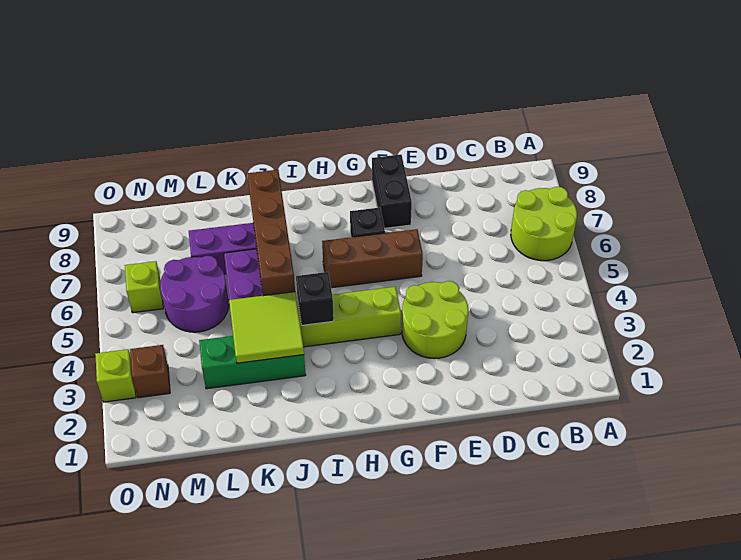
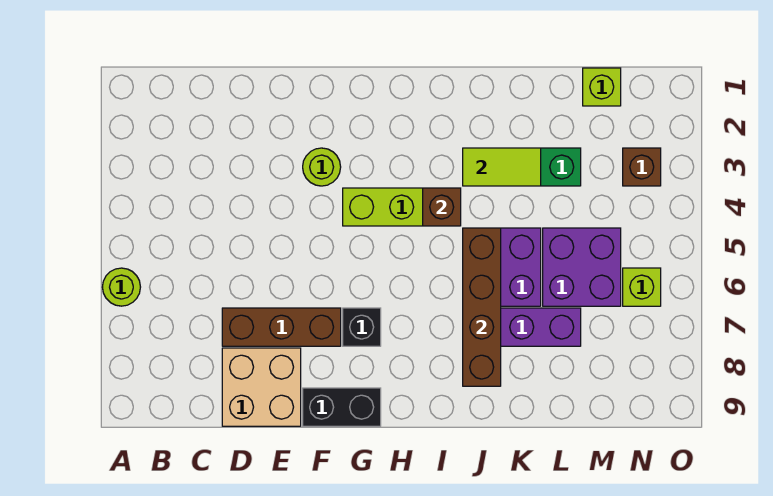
lime round brick A6:B7 level 1 -> lime round brick A6 level 1
none -> tan brick D8:E9 level 1
lime round brick E3:F4 level 1 -> lime round brick F3 level 1
brown brick F6:H6 level 1 -> brown brick D7:F7 level 1
black brick F8:F9 level 1 -> black brick F9:G9 level 1
black brick I4 level 2 -> brown brick I4 level 2
lime tile J3:K4 level 2 -> lime tile J3:K3 level 2
purple round brick L5:M6 level 1 -> purple brick L5:M6 level 1
lime brick O3 level 1 -> lime brick M1 level 1

